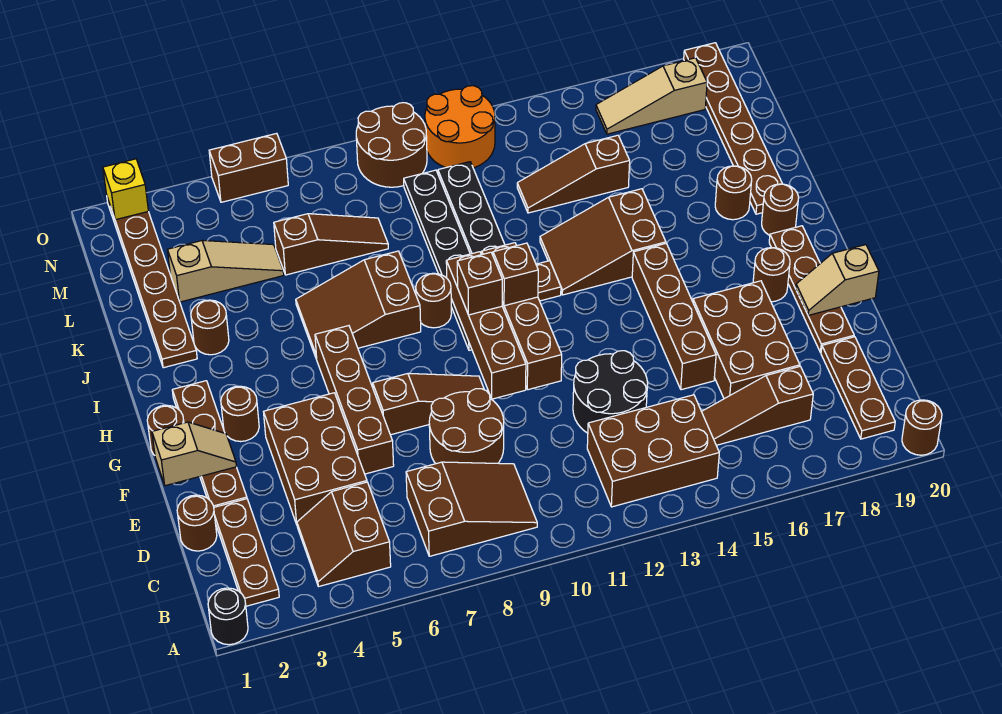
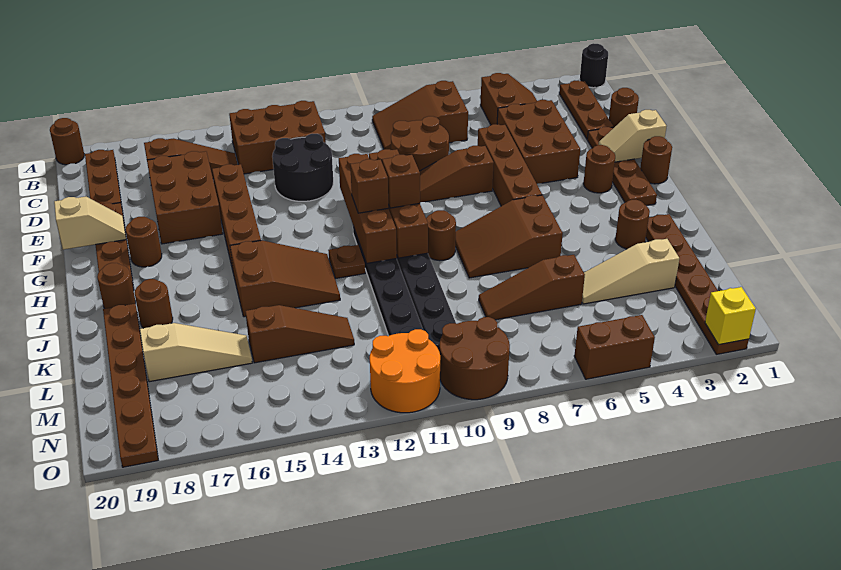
brown slope I6:J8 level 1 top 8 -> brown slope I6:J8 level 1 top 6
tan slope N16:N18 level 1 top 18 -> tan slope L16:L18 level 1 top 18

